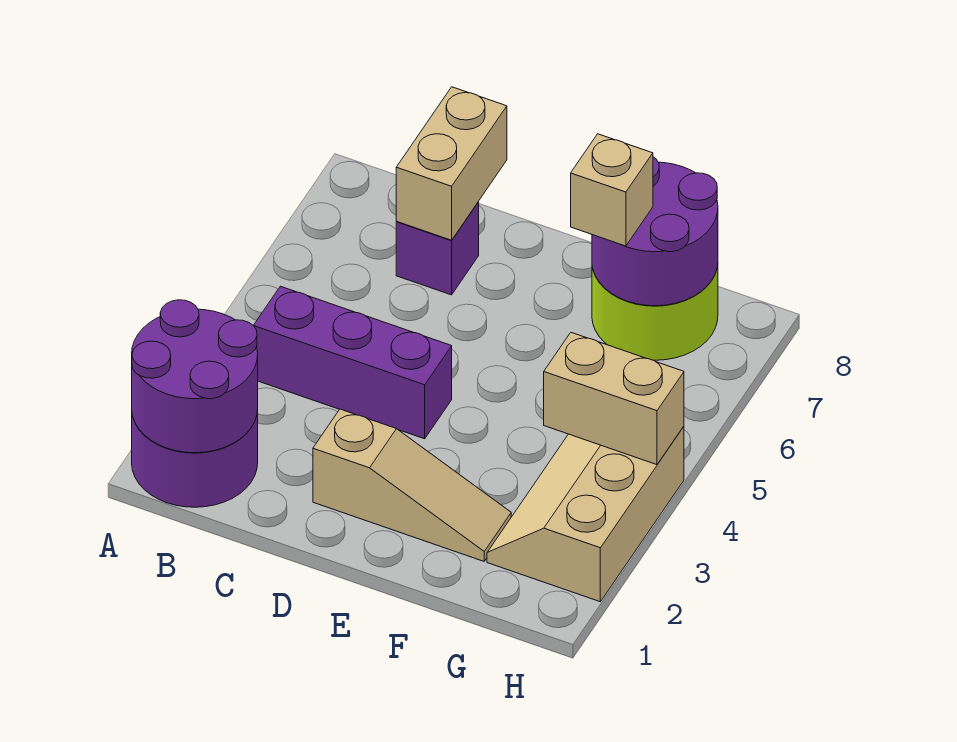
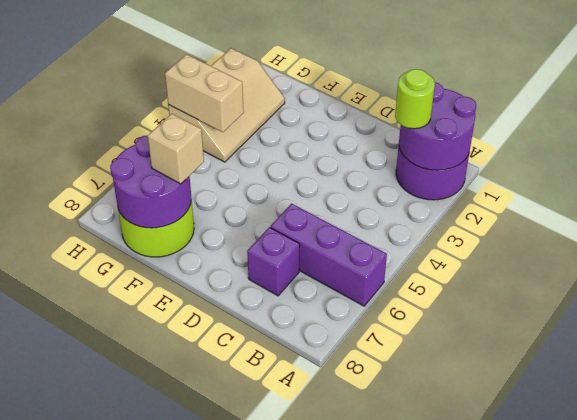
none -> lime round brick B2 level 3
purple brick B4:D4 level 1 -> purple brick A6:C6 level 1
tan brick C7:C8 level 2 -> none
tan slope D2:F2 level 1 top D -> none

